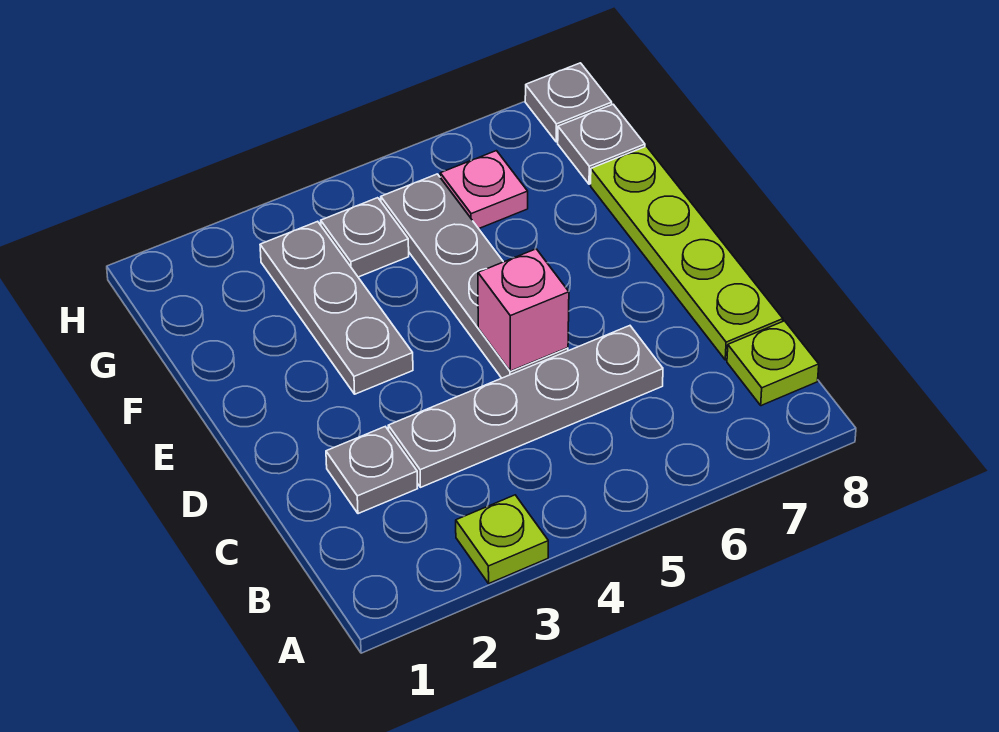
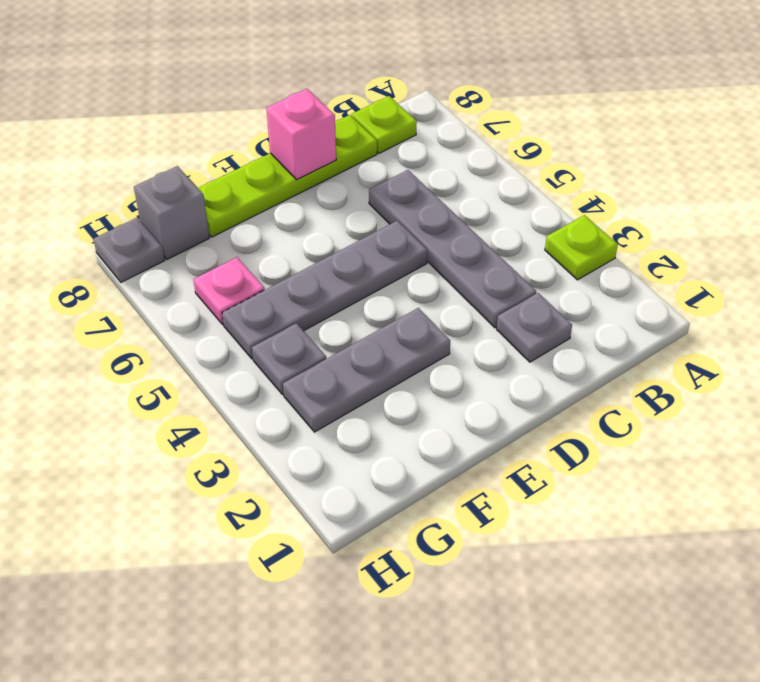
pink brick D5 level 2 -> pink brick D8 level 2
grey plate G8 level 1 -> grey brick G8 level 1

